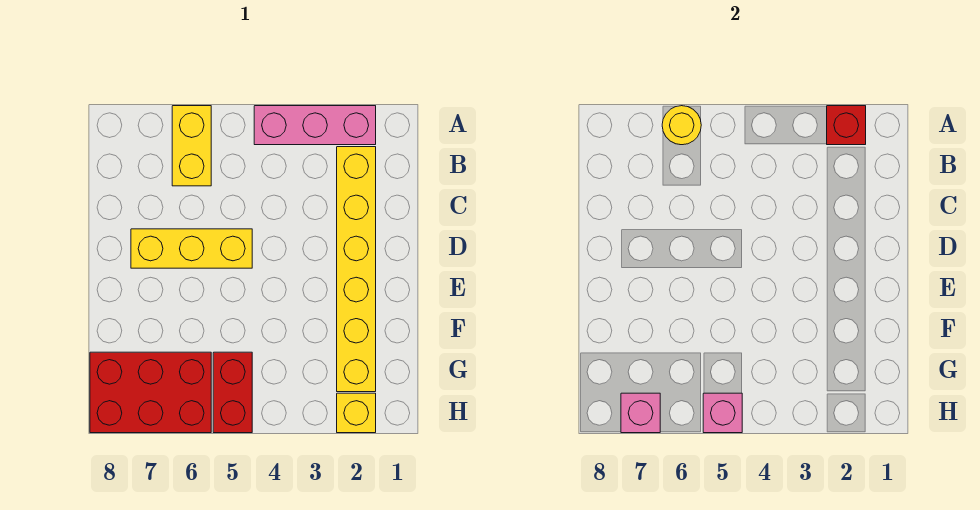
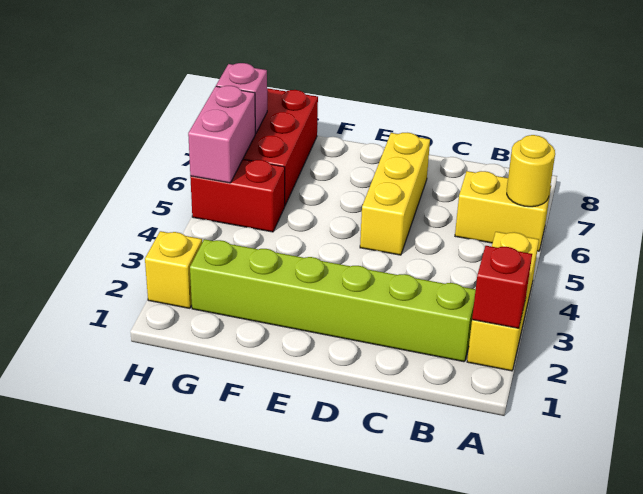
pink brick A2:A4 level 1 -> yellow brick A2:A4 level 1
yellow brick B2:G2 level 1 -> lime brick B2:G2 level 1
pink brick H5 level 2 -> pink brick H5:H6 level 2

